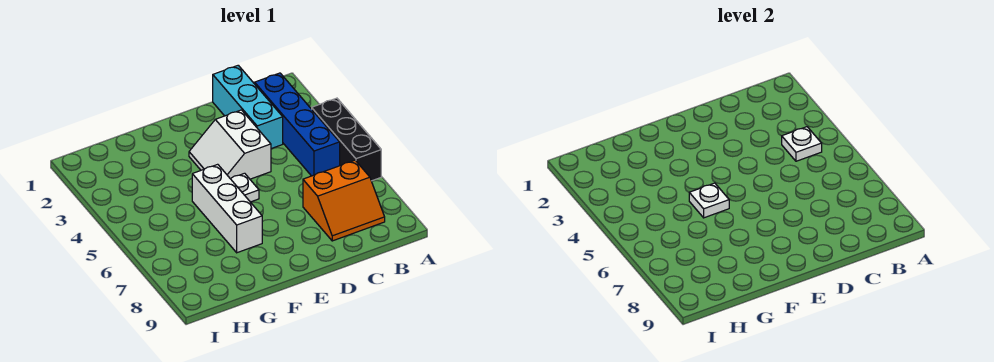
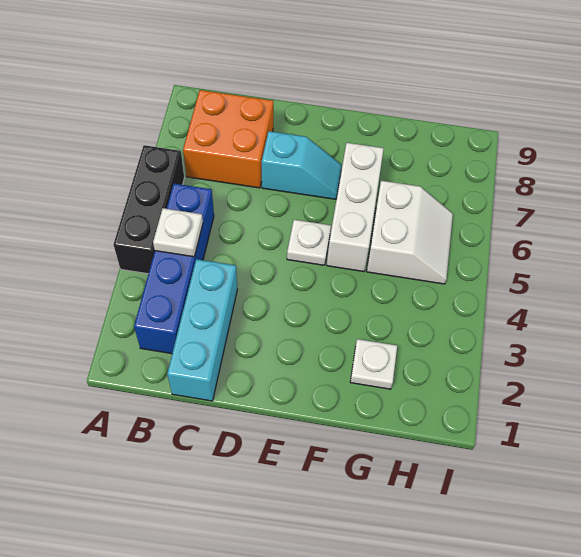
orange slope B7:C8 level 1 top 7 -> orange brick B7:C8 level 1
white slope D3:E4 level 1 top D -> white slope G5:H6 level 1 top G
none -> cyan slope D7:E7 level 1 top D
white plate F5 level 2 -> white plate G2 level 1

